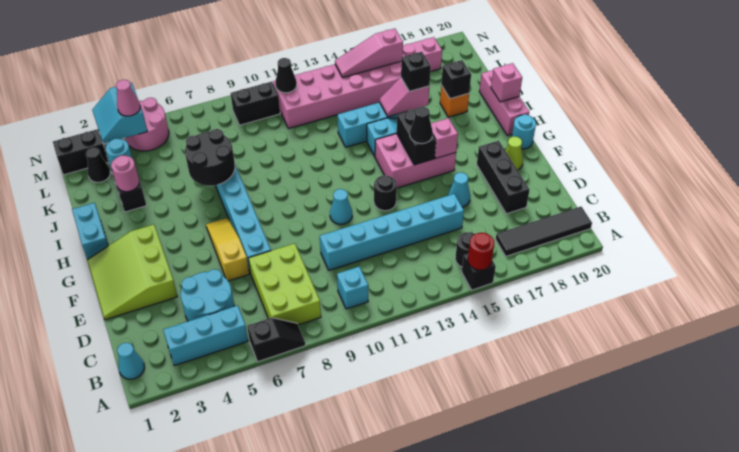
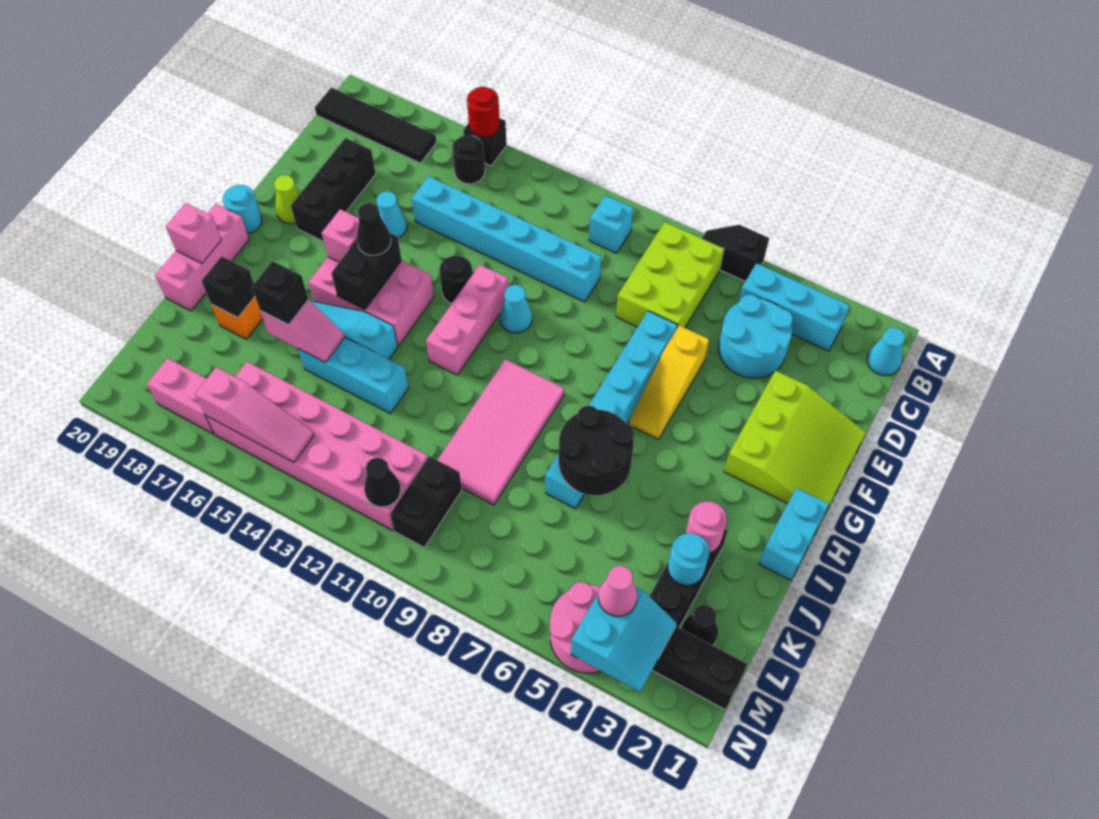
none -> pink brick F12:H12 level 1
none -> pink tile H9:K10 level 1
black brick M9:M10 level 1 -> black brick L10:M10 level 1

